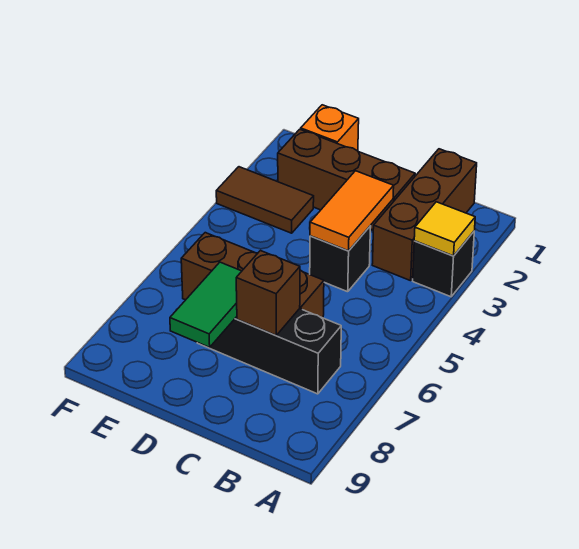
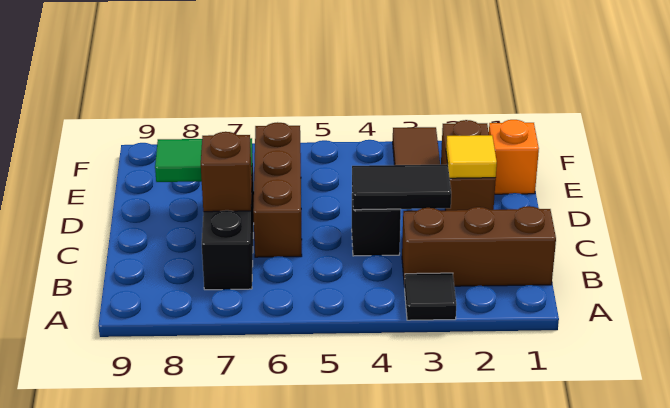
black brick A3 level 1 -> black tile A3 level 1
yellow tile A3 level 2 -> yellow tile D2 level 2
brown brick C2:E2 level 1 -> brown brick D2:E2 level 1
orange tile C3:C4 level 2 -> black tile C3:C4 level 2

